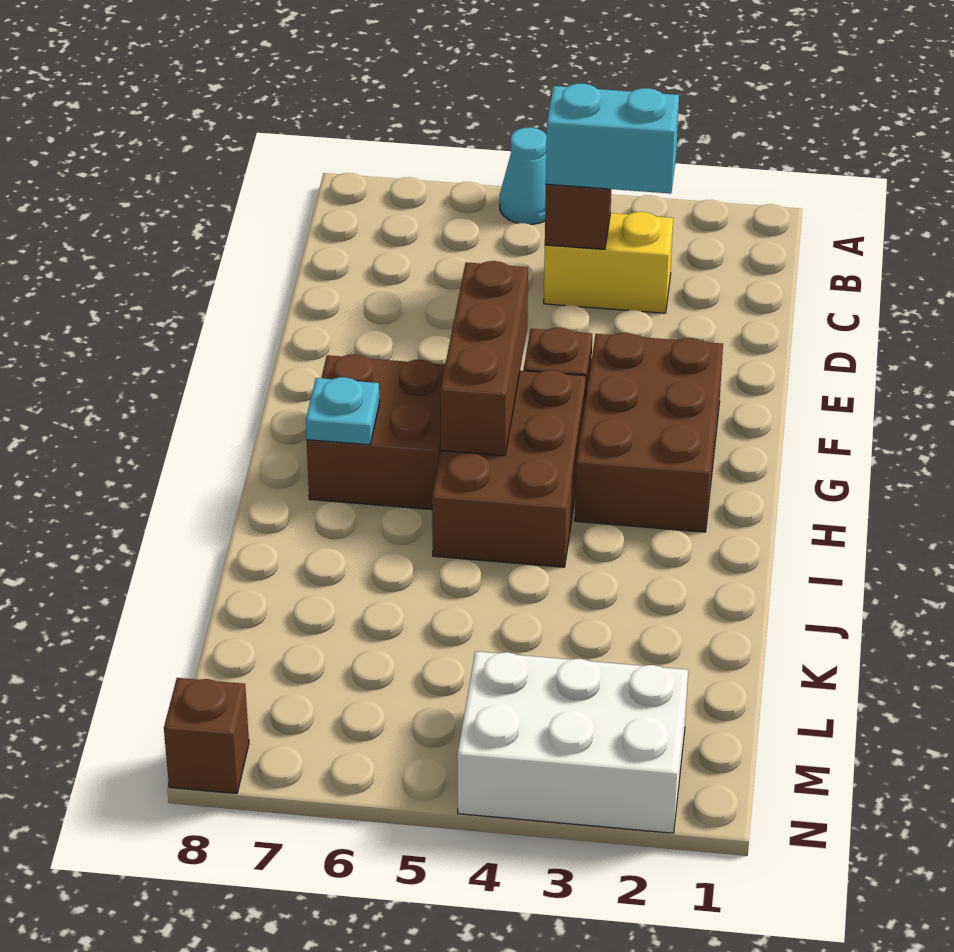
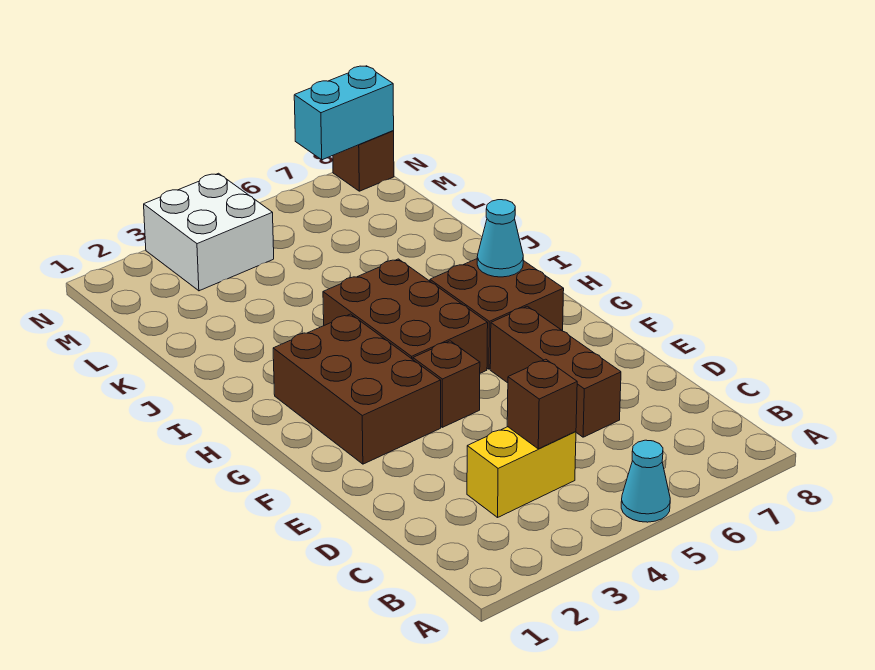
cyan brick C3:C4 level 3 -> cyan brick N7:N8 level 2
brown brick F5:H5 level 2 -> brown brick D6:F6 level 1
cyan plate H7 level 2 -> cyan cone H7 level 2
white brick M2:N4 level 1 -> white brick M3:N4 level 1

